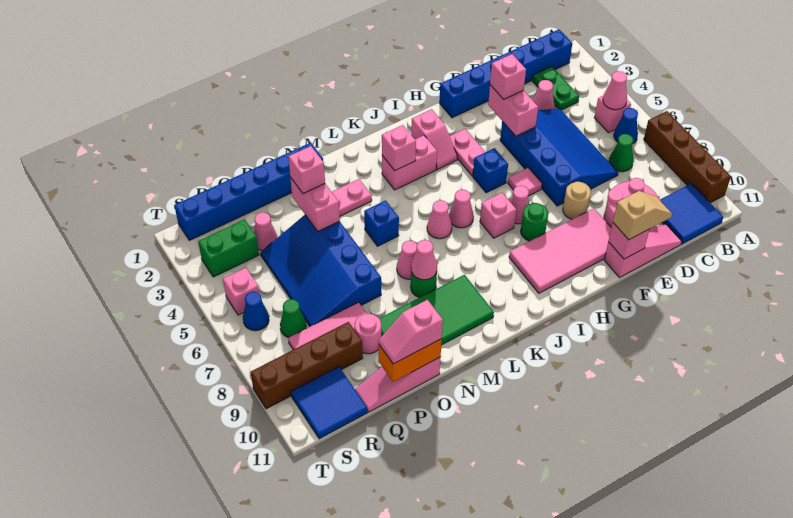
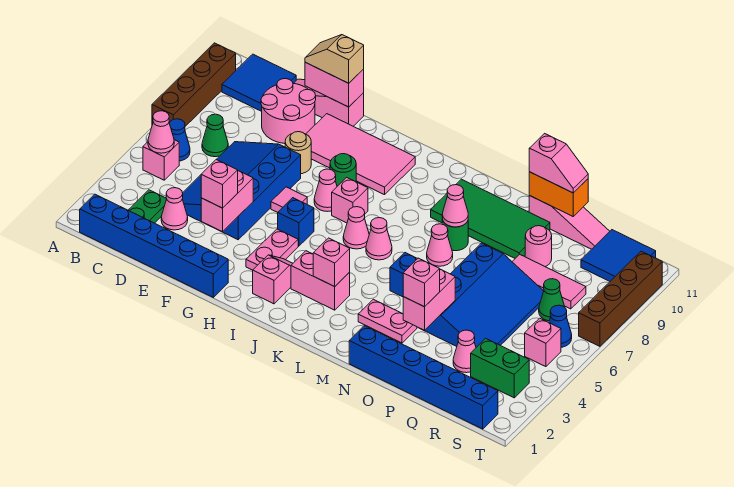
pink brick F11 level 2 -> pink brick E11:F11 level 2
brown brick Q9:T9 level 1 -> brown brick T7:T10 level 1

